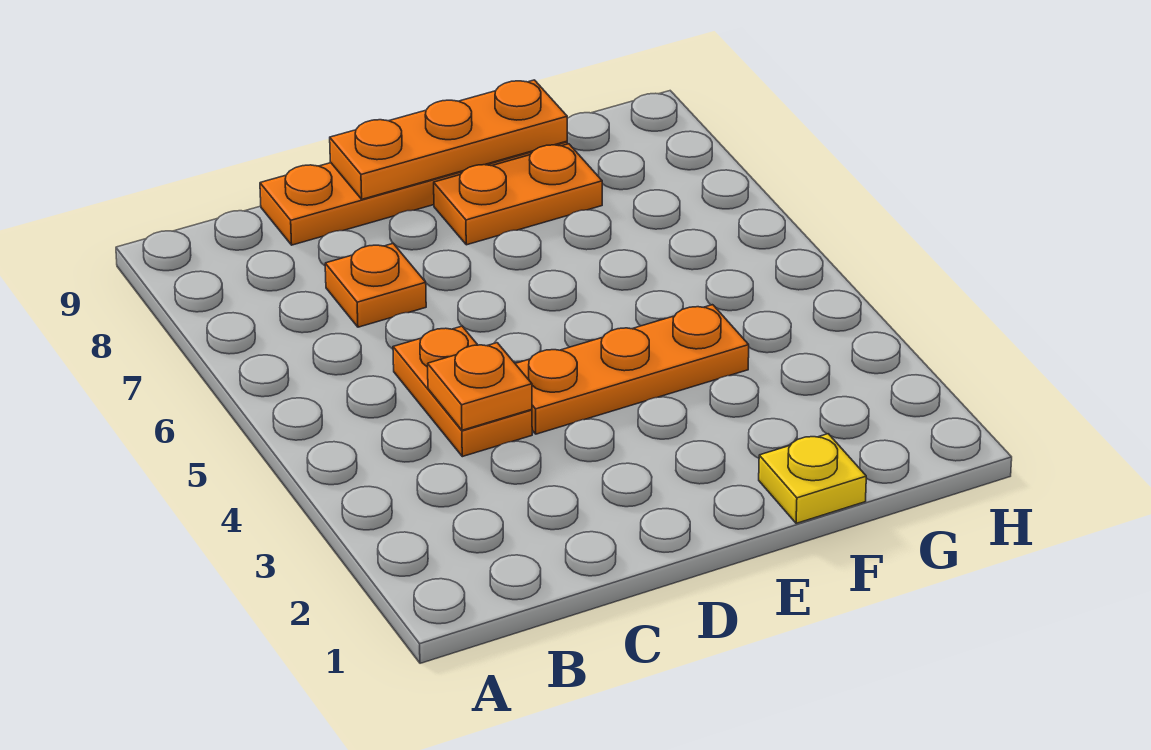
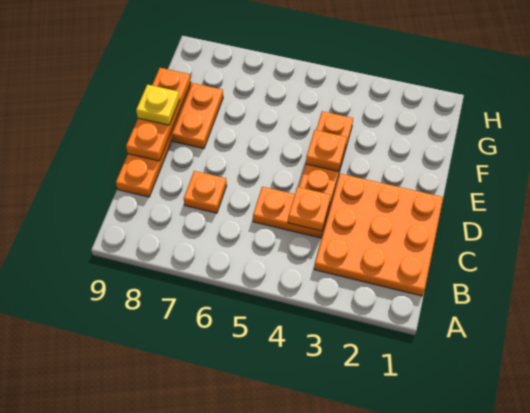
none -> orange plate B1:D3 level 1
none -> orange plate E4 level 2
yellow plate F1 level 1 -> yellow plate E9 level 3

